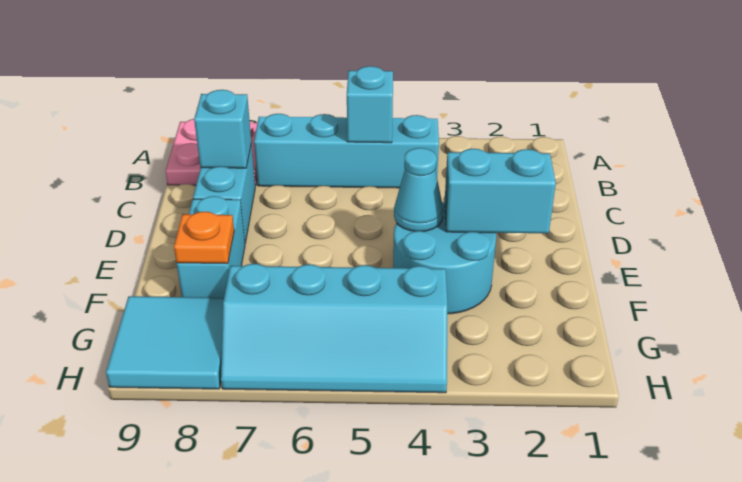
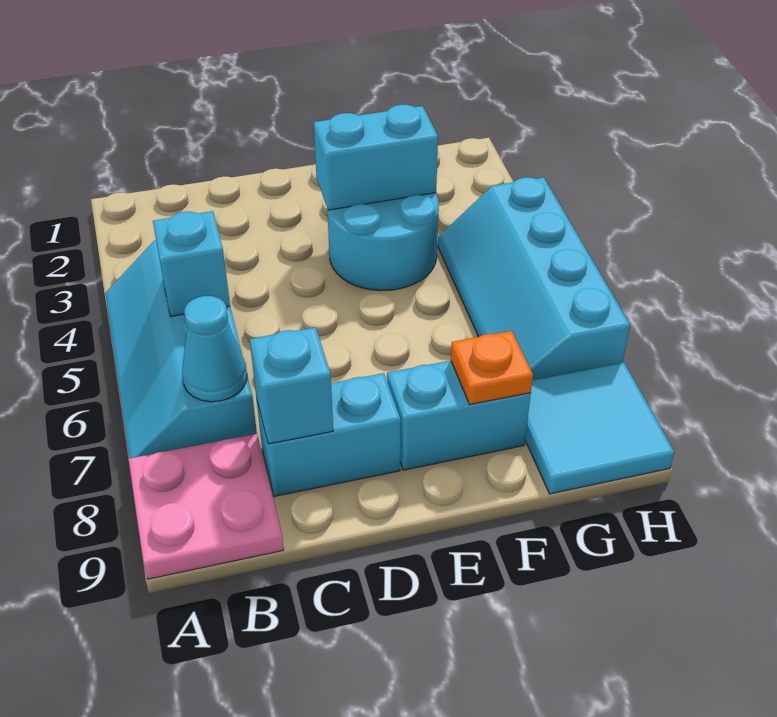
cyan brick E2:E3 level 2 -> cyan brick E3:F3 level 2
cyan cone E4 level 2 -> cyan cone B7 level 2
cyan slope G4:H7 level 1 top G -> cyan slope G4:H7 level 1 top H

